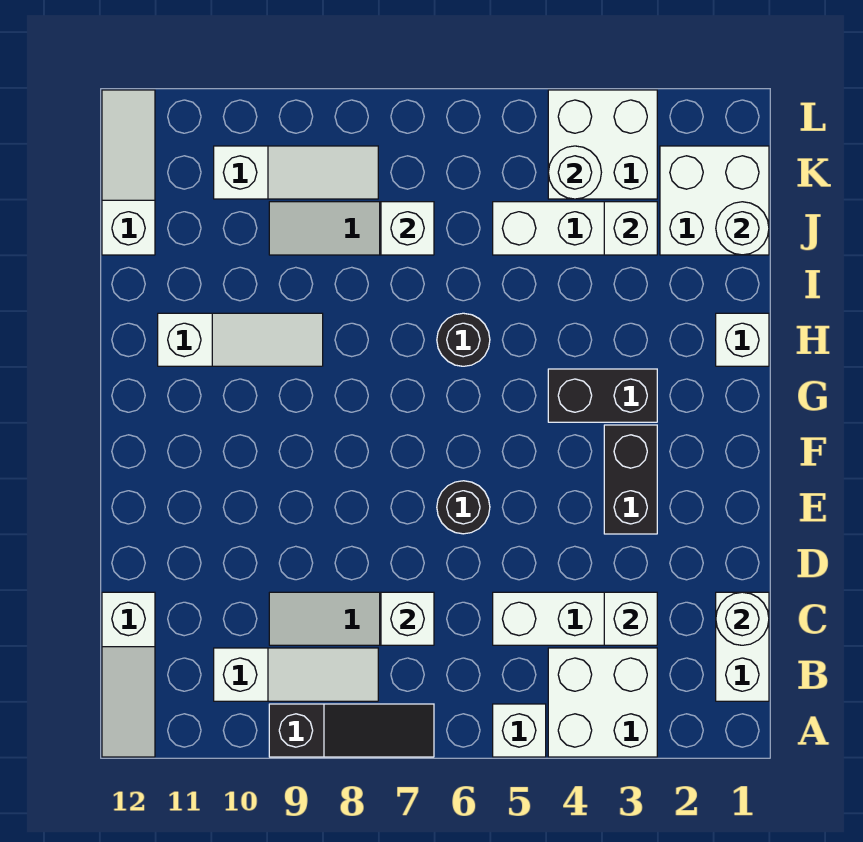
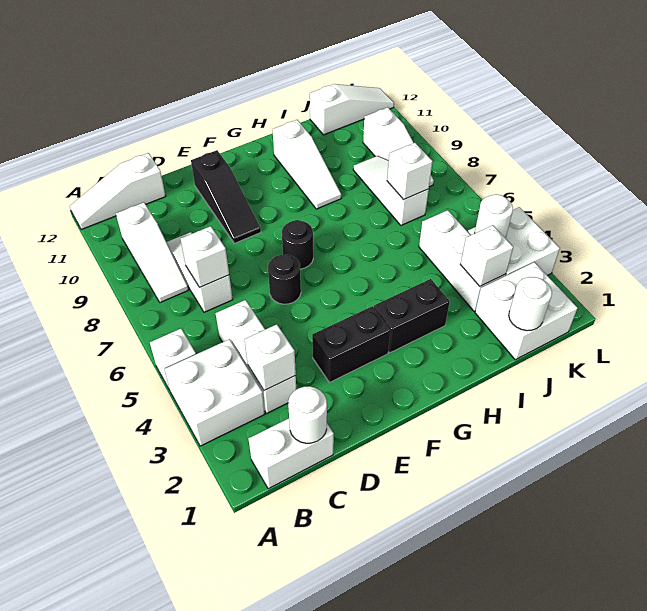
black slope A7:A9 level 1 top 9 -> black slope E9:E11 level 1 top 11
black brick G3:G4 level 1 -> black brick G3:H3 level 1
white brick H1 level 1 -> none
black round brick H6 level 1 -> black round brick F7 level 1

